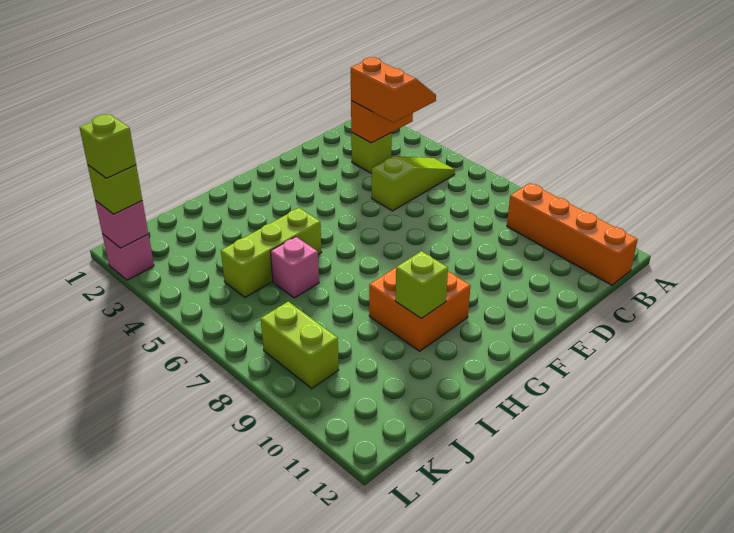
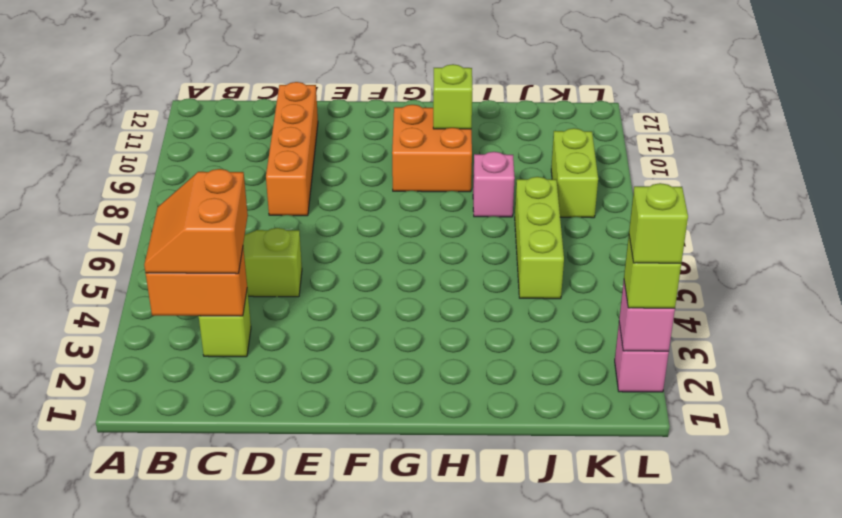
orange brick B9:B12 level 1 -> orange brick D8:D11 level 1
lime brick H5:J5 level 1 -> lime brick J5:J7 level 1
pink brick I6 level 1 -> pink brick I8 level 1

